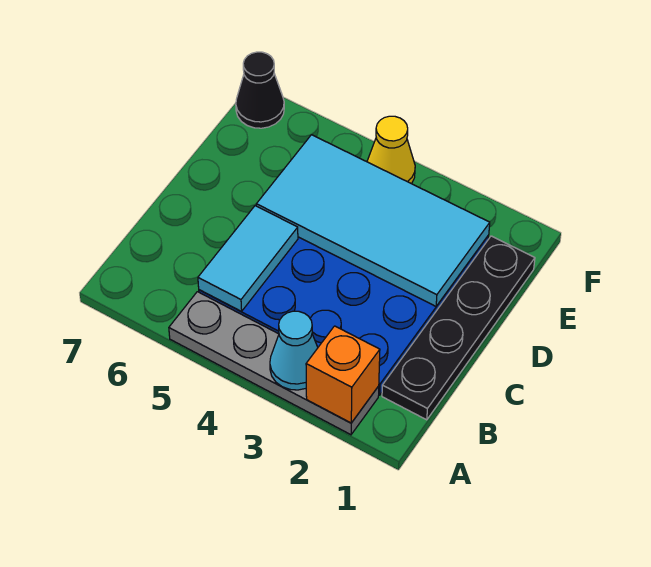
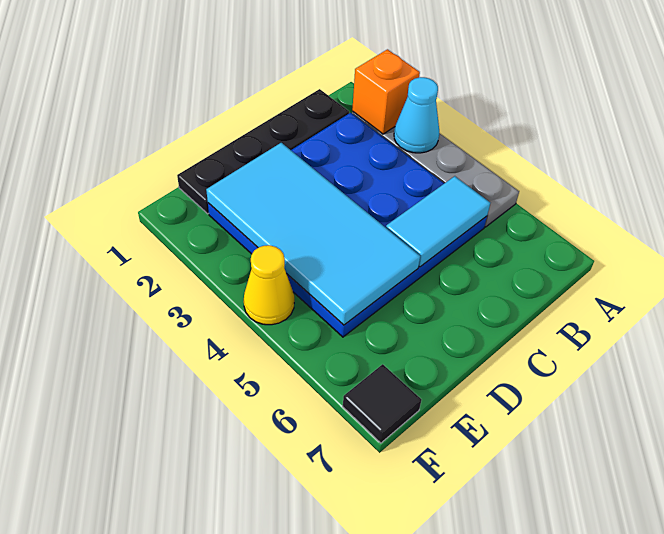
black cone F7 level 1 -> black tile F7 level 1

